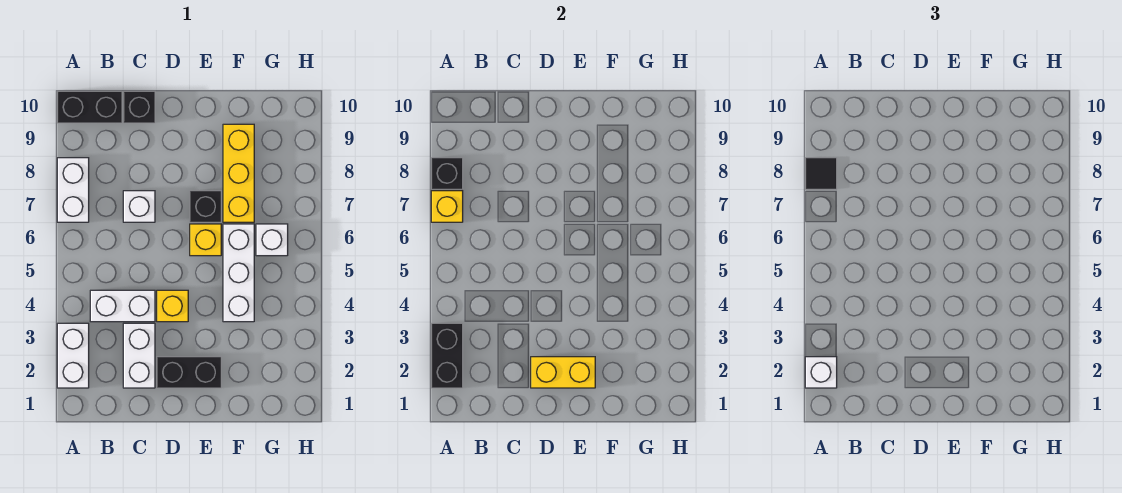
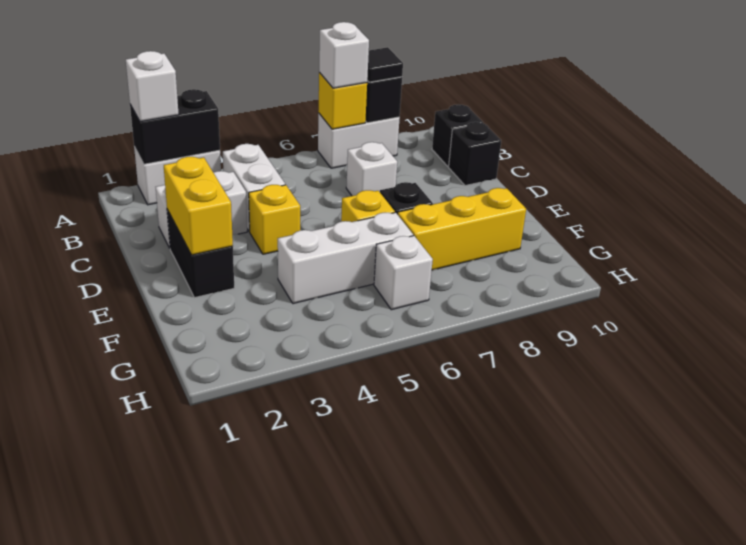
none -> white brick A7 level 3
black brick A10:B10 level 1 -> black brick B10 level 1

